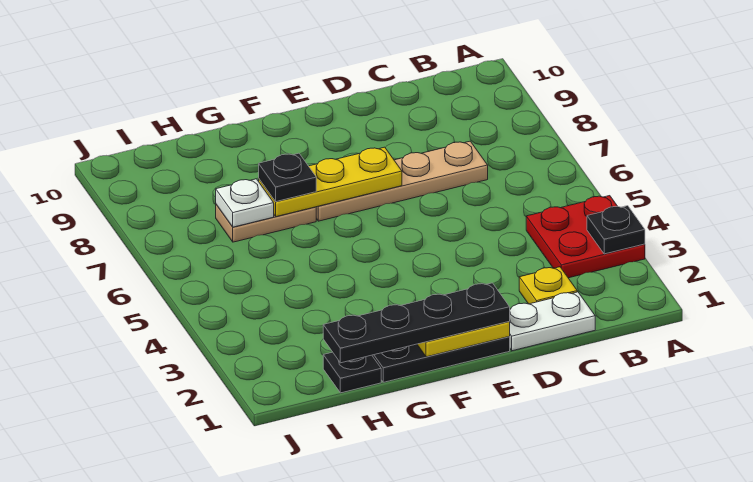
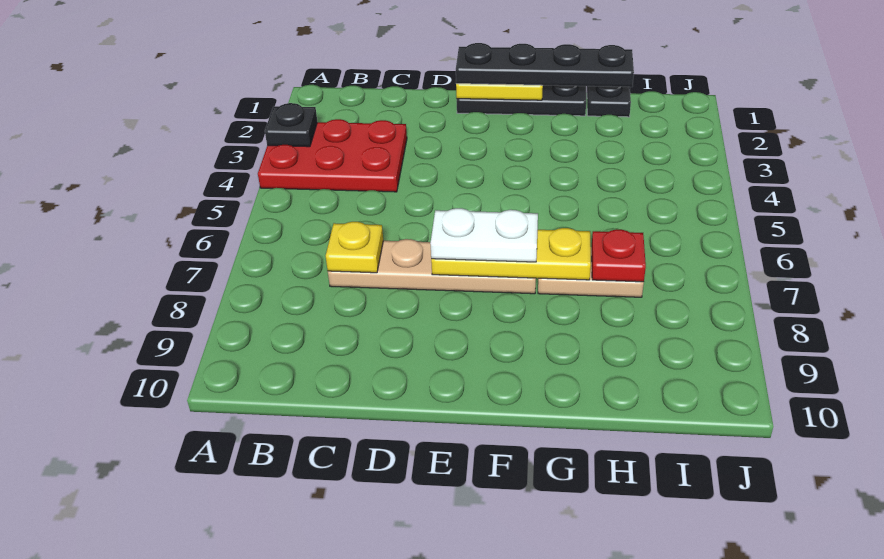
red plate A3:B4 level 1 -> red plate A3:C4 level 1
white plate C1:D1 level 1 -> white plate E7:F7 level 3
yellow plate C2 level 1 -> yellow plate C7 level 2
black plate G7 level 3 -> none
white plate H7 level 2 -> red plate H7 level 2

